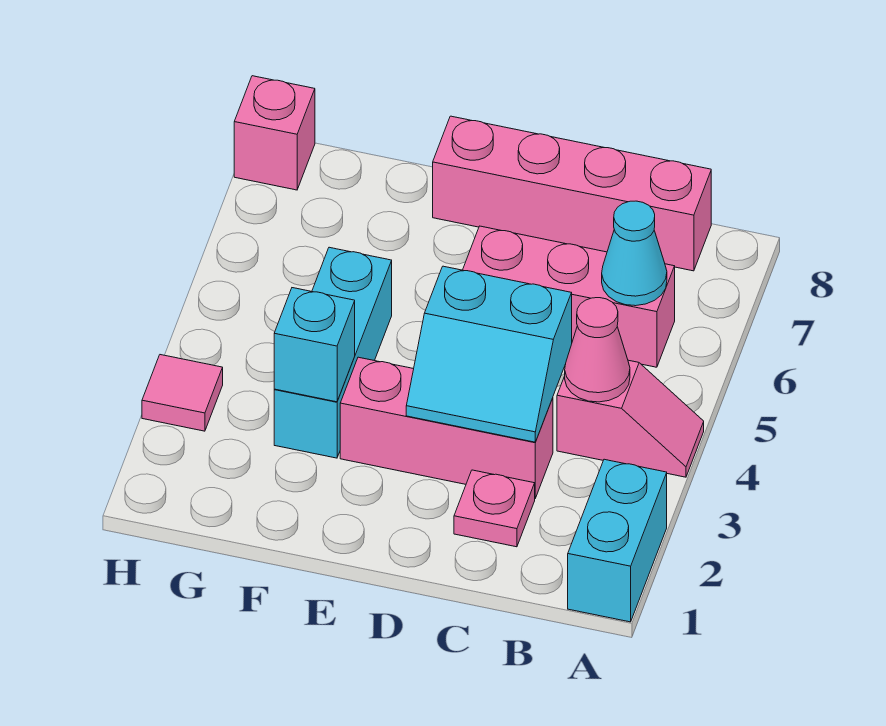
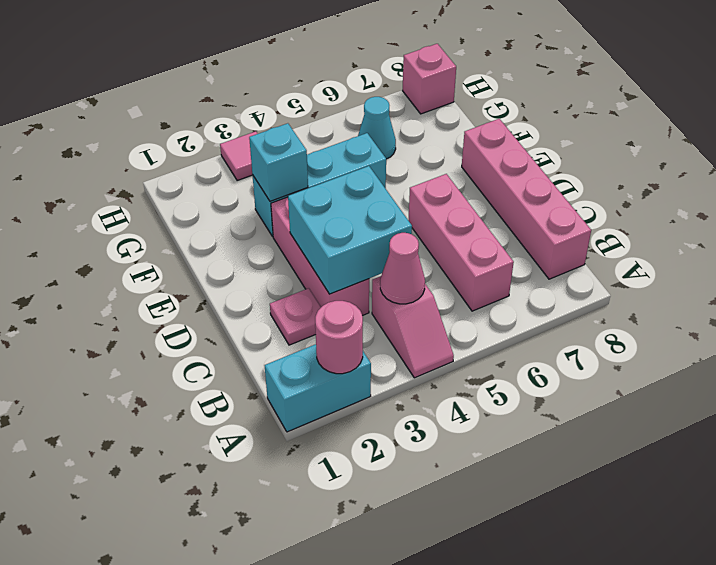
none -> pink round brick A2 level 2
cyan cone B6 level 2 -> cyan cone G6 level 1
cyan slope C3:D4 level 2 top 4 -> cyan brick C3:D4 level 2

